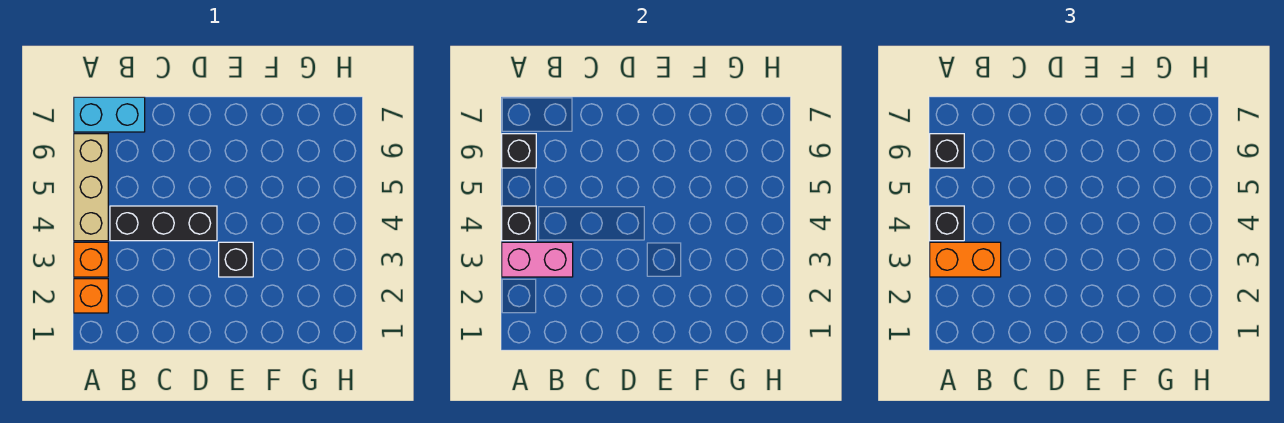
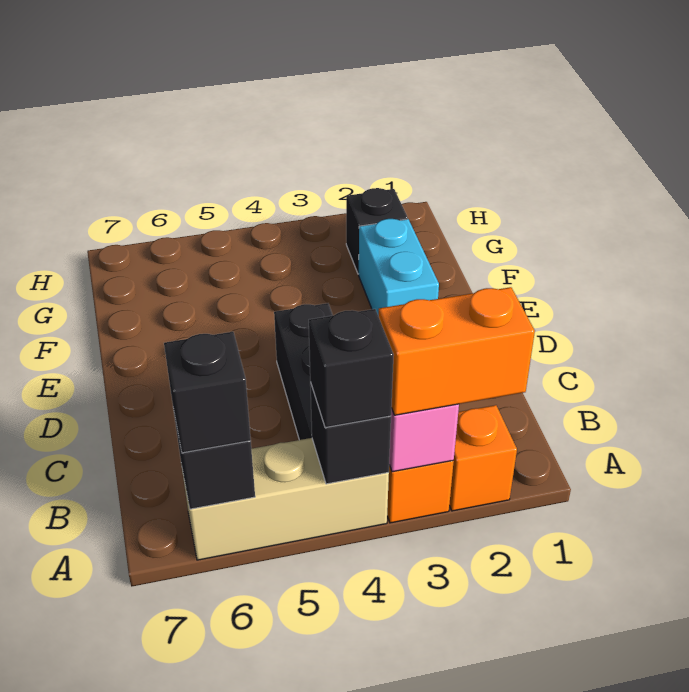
orange brick A3:B3 level 3 -> orange brick A2:A3 level 3
cyan brick A7:B7 level 1 -> cyan brick E2:F2 level 1
black brick E3 level 1 -> black brick G2 level 1

